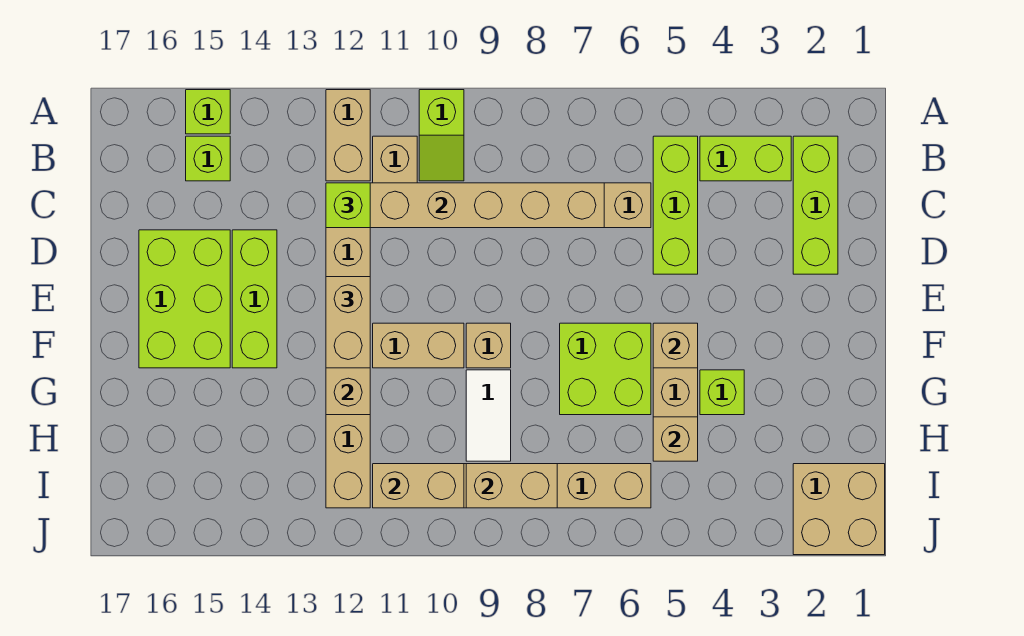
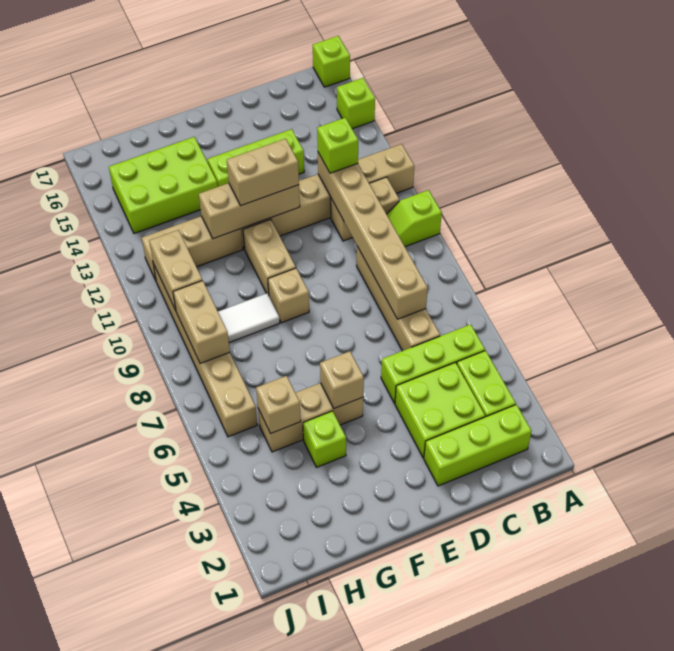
lime brick B15 level 1 -> lime brick A17 level 1
lime brick D15:F16 level 1 -> lime brick G14:I15 level 1
lime brick F6:G7 level 1 -> lime brick C3:D4 level 1
tan brick I1:J2 level 1 -> none

